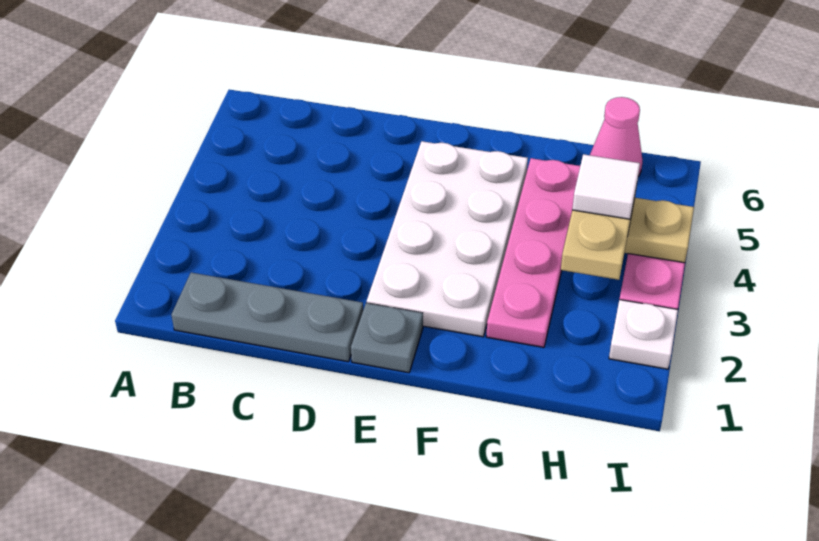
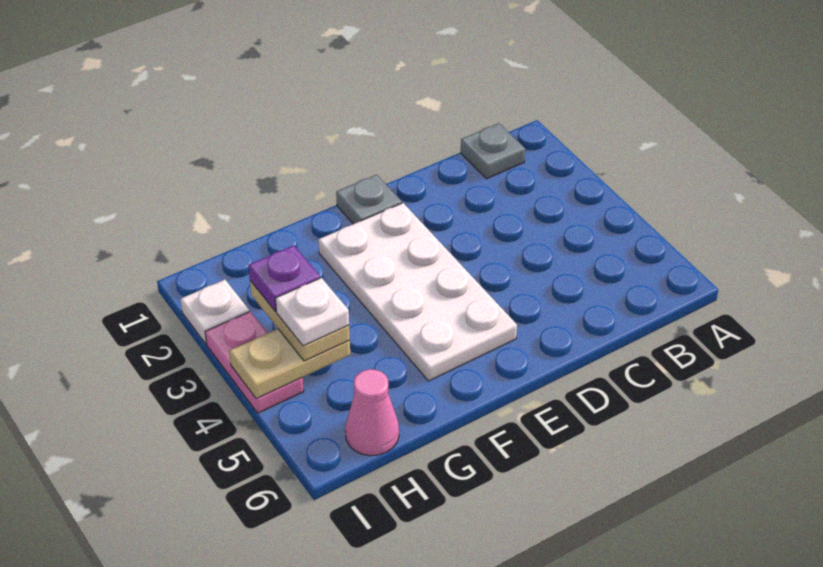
grey plate B1:D1 level 1 -> grey plate B1 level 1
pink plate G2:G5 level 1 -> none
none -> purple plate H3 level 4
white tile H4 level 4 -> white plate H4 level 4

